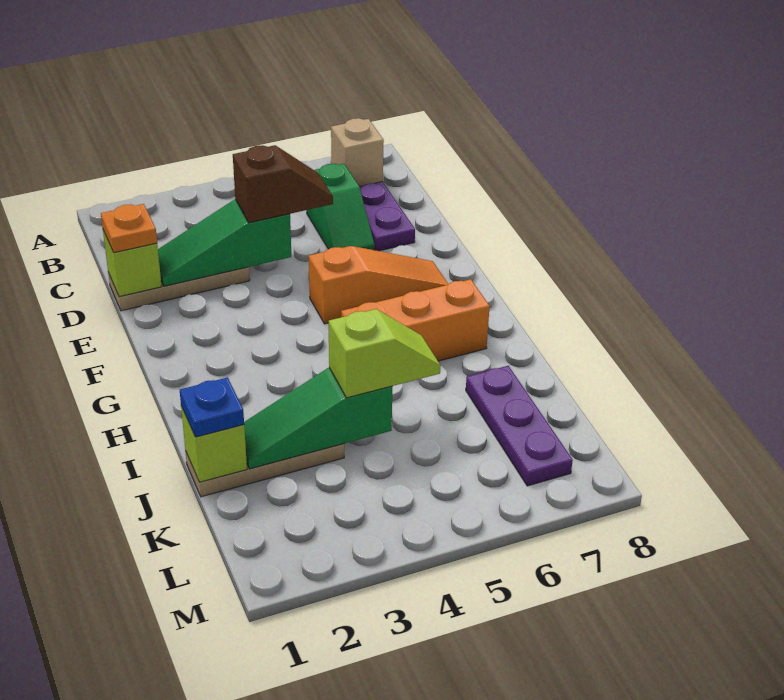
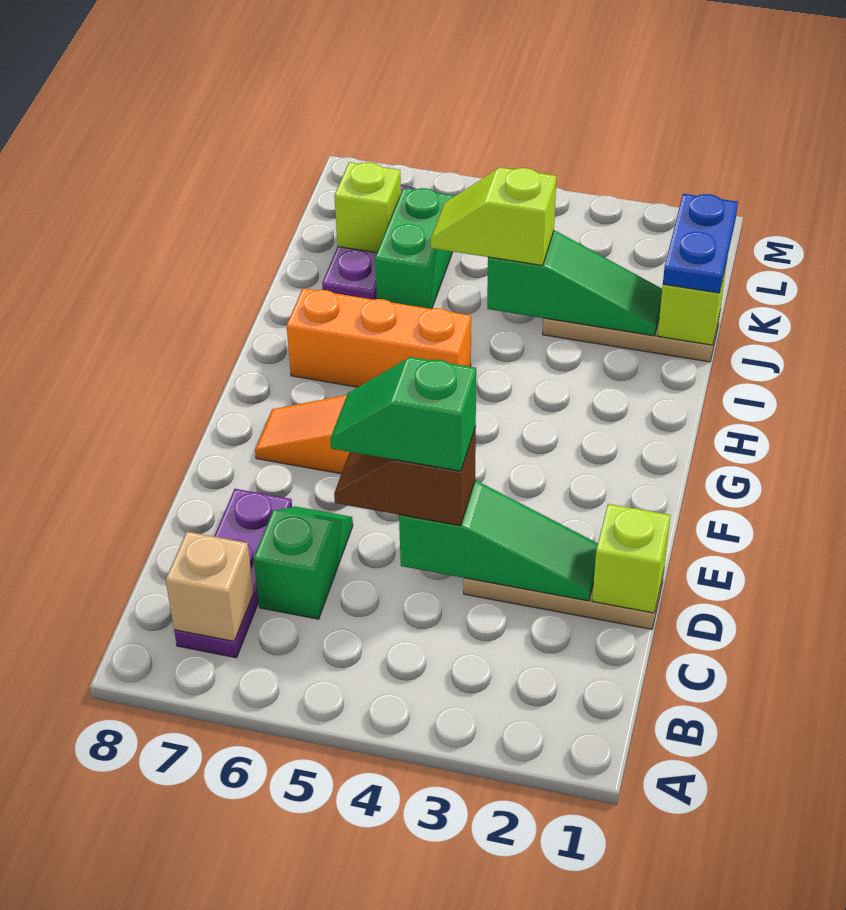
orange plate D1 level 3 -> none
none -> green slope D4:D5 level 4 top 4
blue plate J1 level 3 -> blue plate J1:K1 level 3
none -> green brick J6:K6 level 1
none -> lime brick K7 level 2

